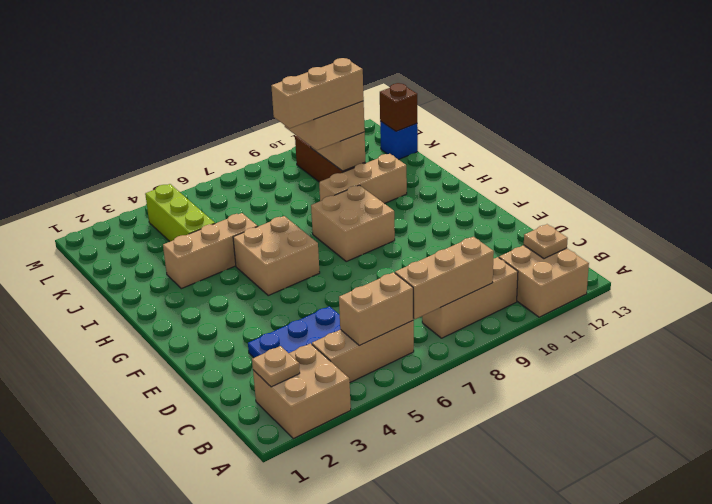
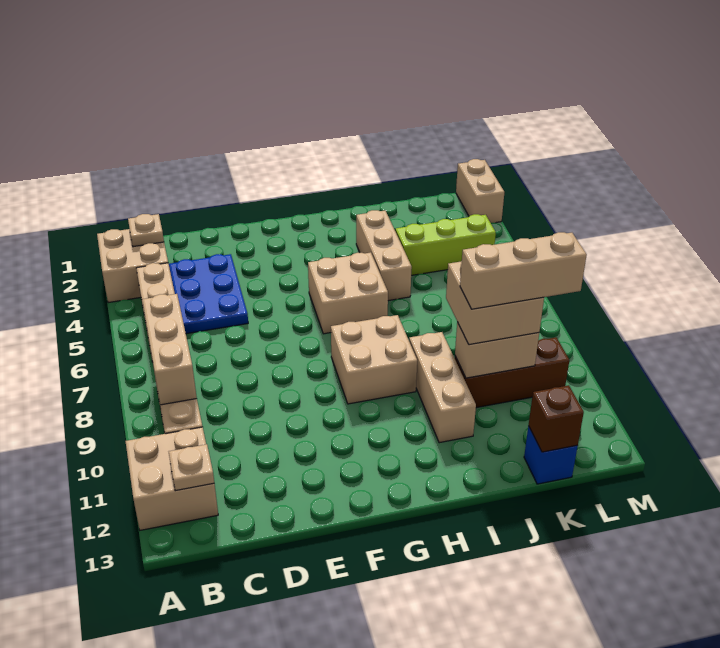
tan brick B5:B6 level 2 -> tan brick M1:M2 level 1
tan brick J8:J10 level 4 -> tan brick J10:L10 level 4

